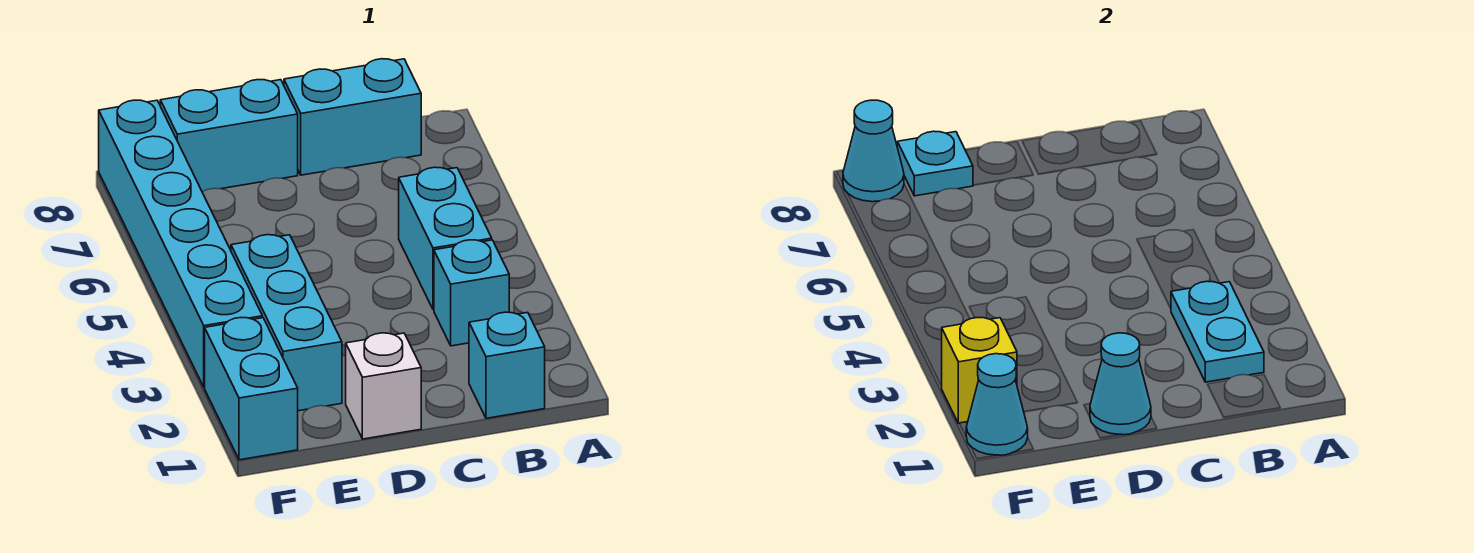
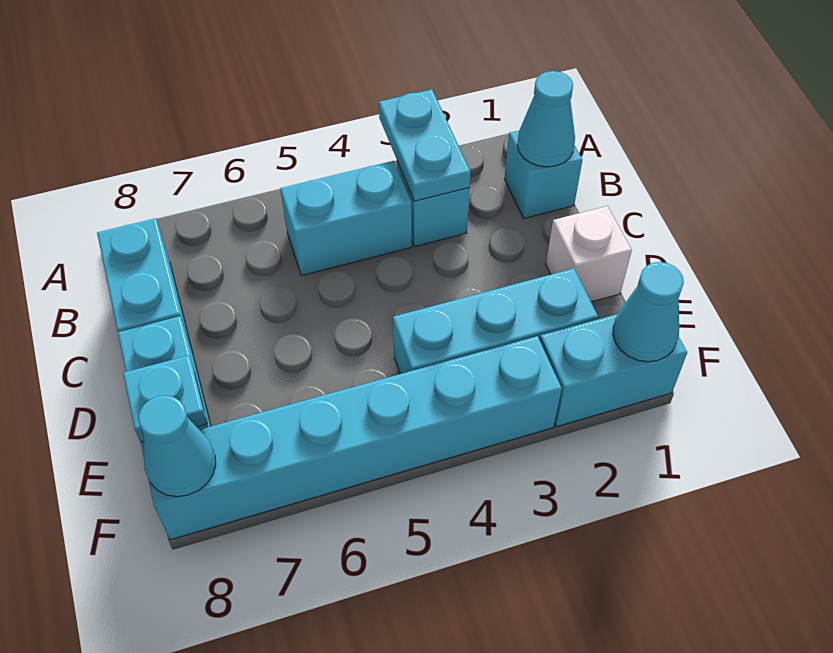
cyan plate B2:B3 level 2 -> cyan plate A3:B3 level 2
cyan cone D1 level 2 -> cyan cone B1 level 2
yellow brick F2 level 2 -> none

